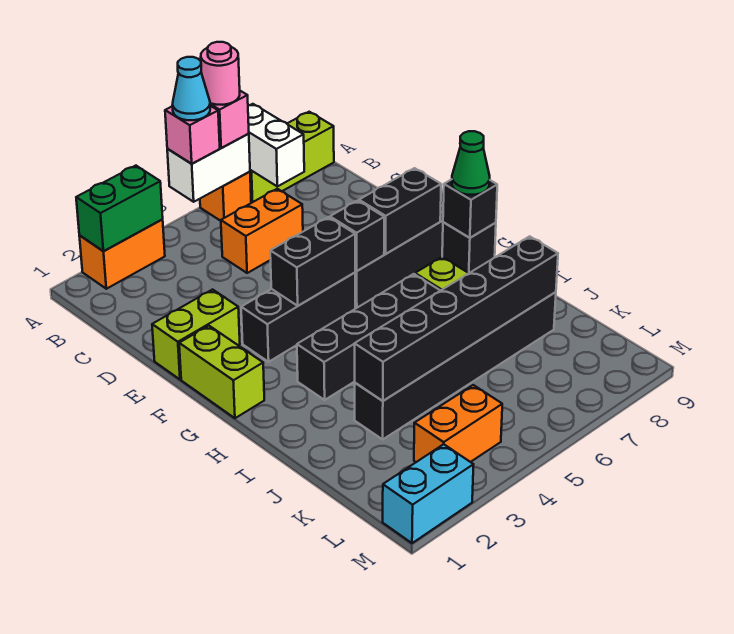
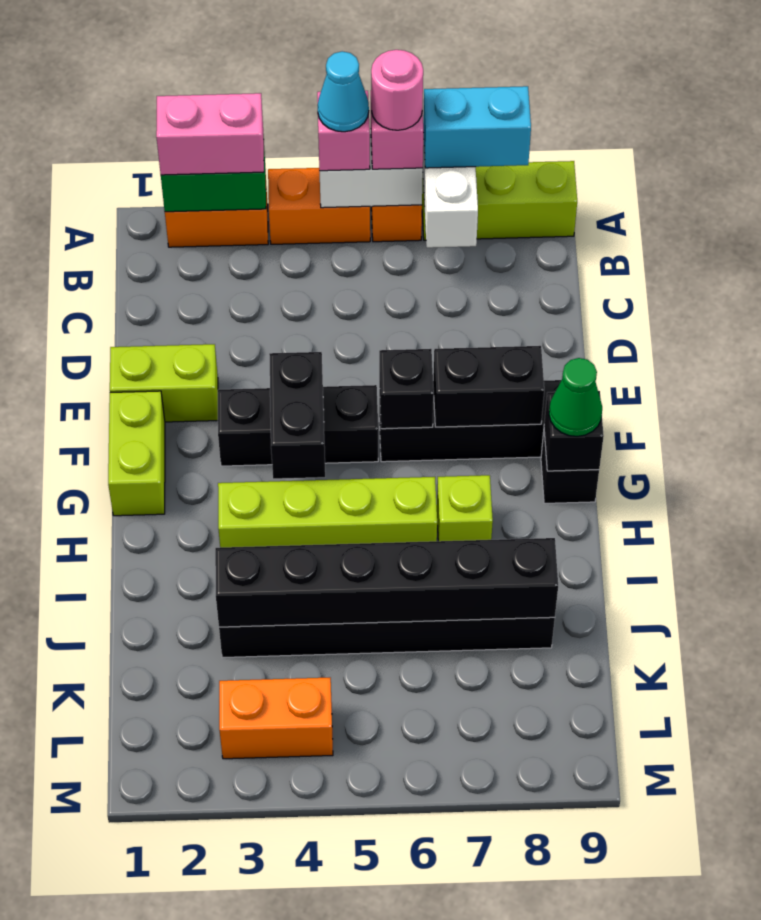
none -> pink brick A2:A3 level 3
orange brick C5:C6 level 1 -> orange brick A4:A5 level 1
black brick F4:F5 level 2 -> black brick F4:G4 level 2
black brick H3:H6 level 1 -> lime brick H3:H6 level 1
cyan brick M1:M2 level 1 -> cyan brick A7:A8 level 3

